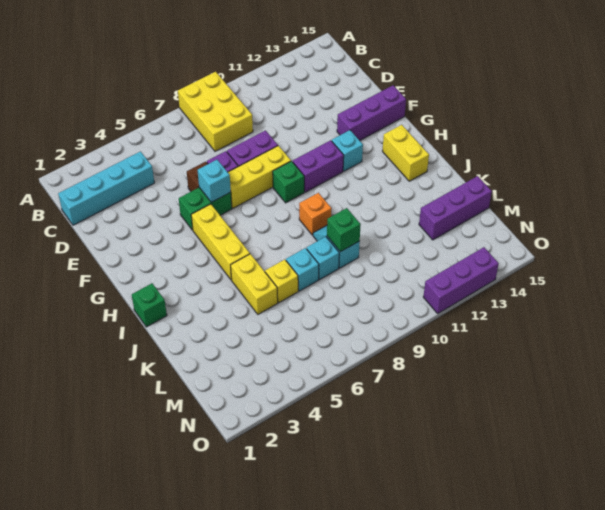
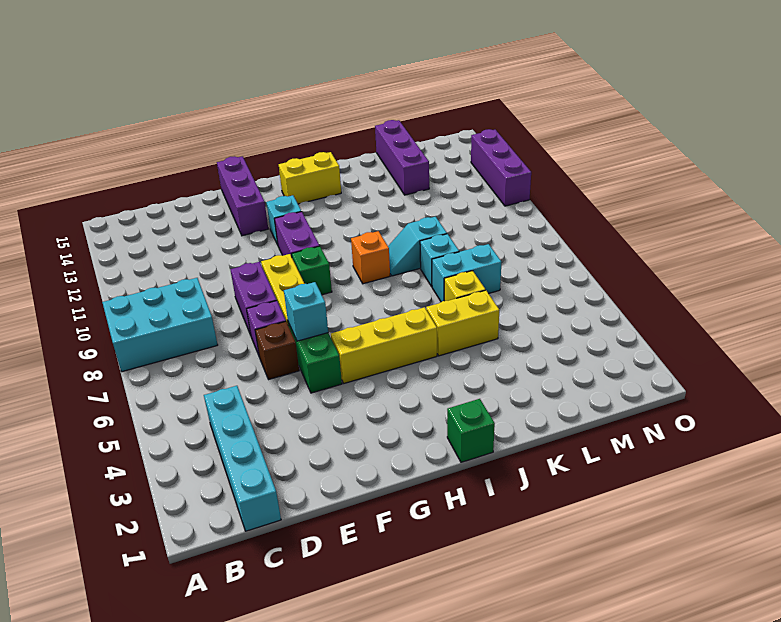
yellow brick A8:C9 level 1 -> cyan brick A8:C9 level 1
cyan brick K7 level 1 -> cyan brick K7:L7 level 1
green brick K9 level 2 -> none

